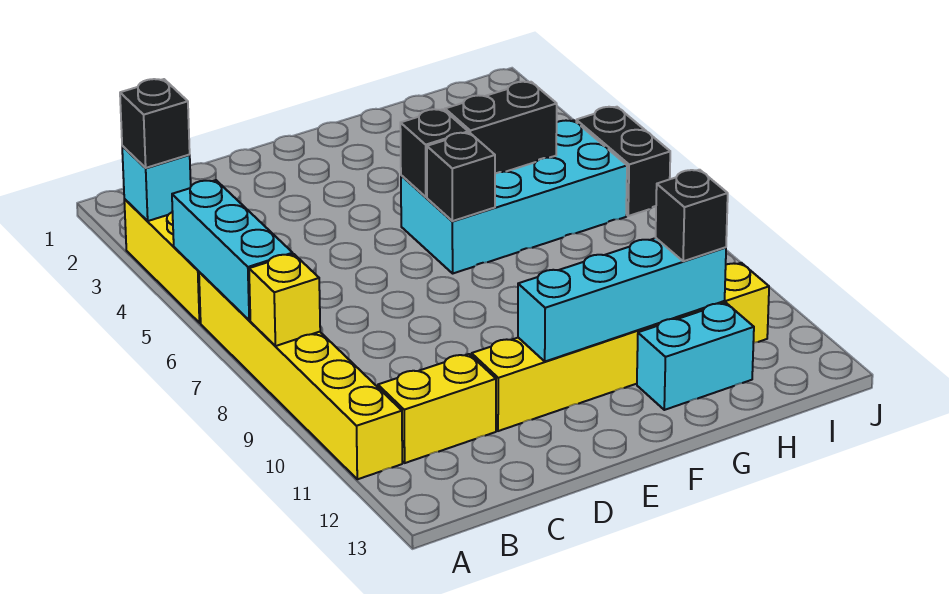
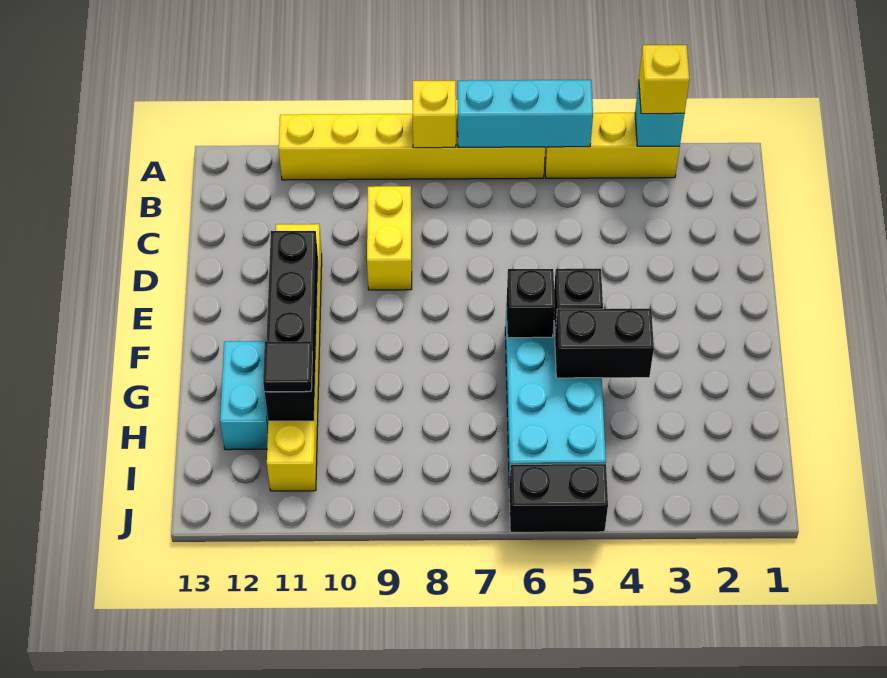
black brick A3 level 3 -> yellow brick A3 level 3
yellow brick B11:C11 level 1 -> yellow brick C9:D9 level 1
cyan brick E11:H11 level 2 -> black brick E11:H11 level 2
black brick G5:H5 level 2 -> black brick G4:G5 level 2
black brick H11 level 3 -> black tile H11 level 3

